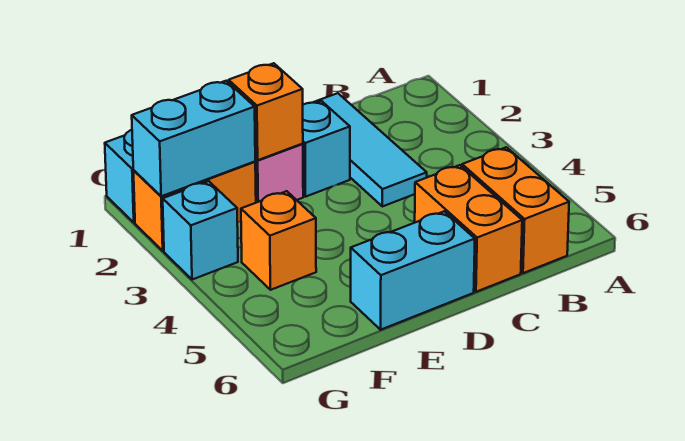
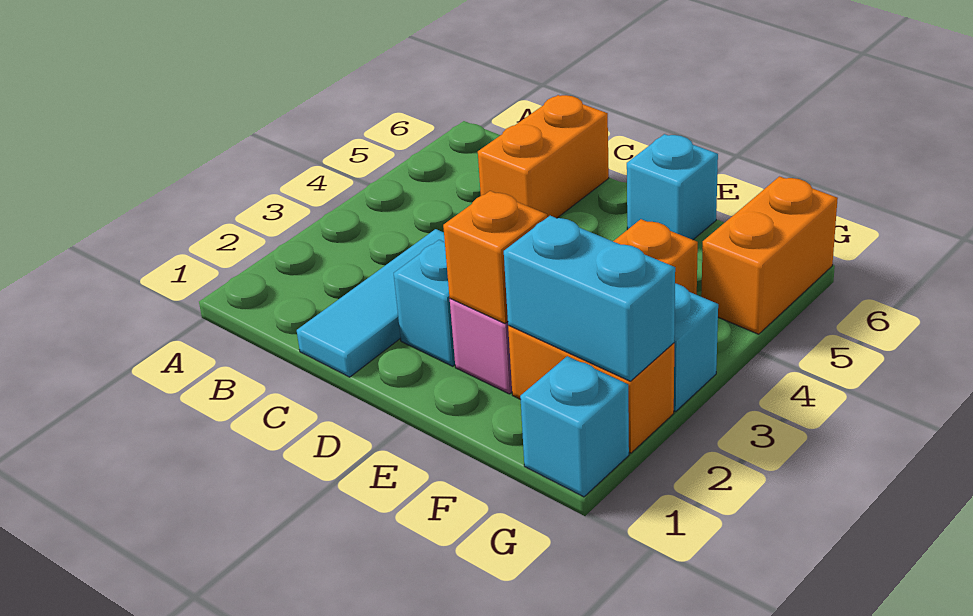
orange brick B5:B6 level 1 -> orange brick G5:G6 level 1
cyan brick D6:E6 level 1 -> cyan brick E6 level 1

